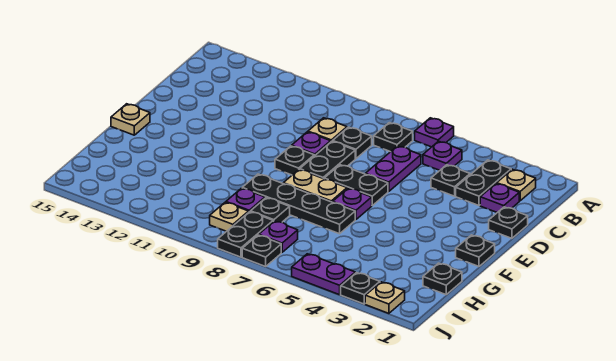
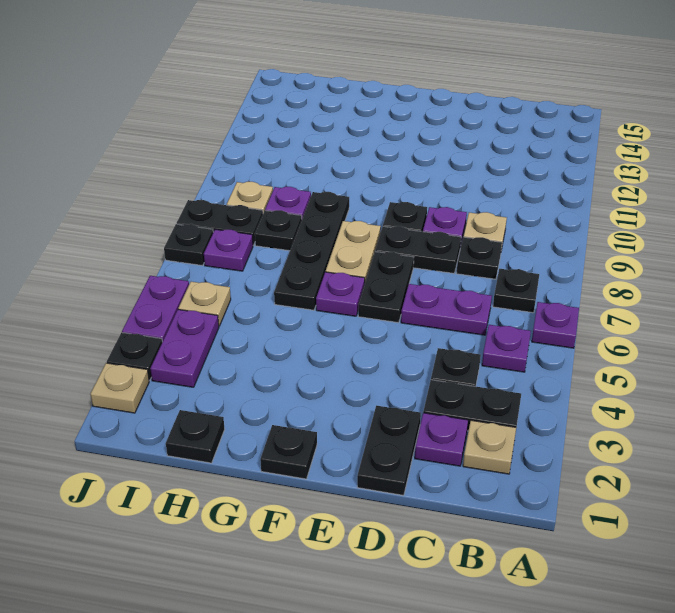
black plate D1 level 1 -> black plate D1:D2 level 1
tan plate F15 level 1 -> tan plate I5 level 1
none -> purple plate I3:I4 level 1

